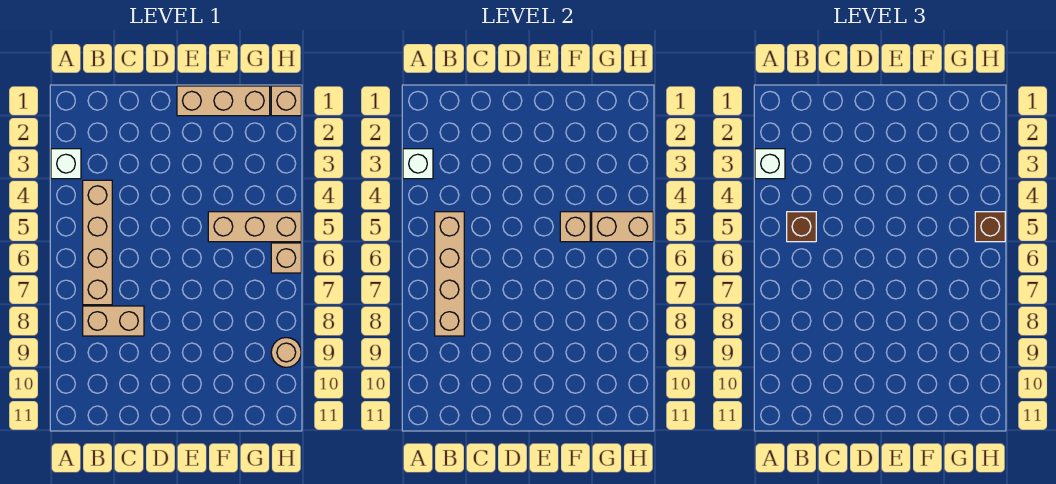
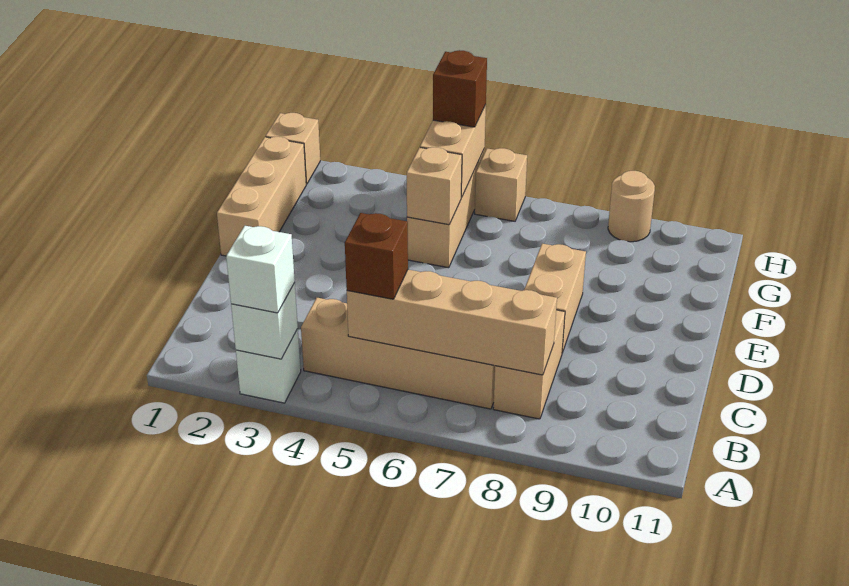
none -> tan brick D8:E8 level 1

